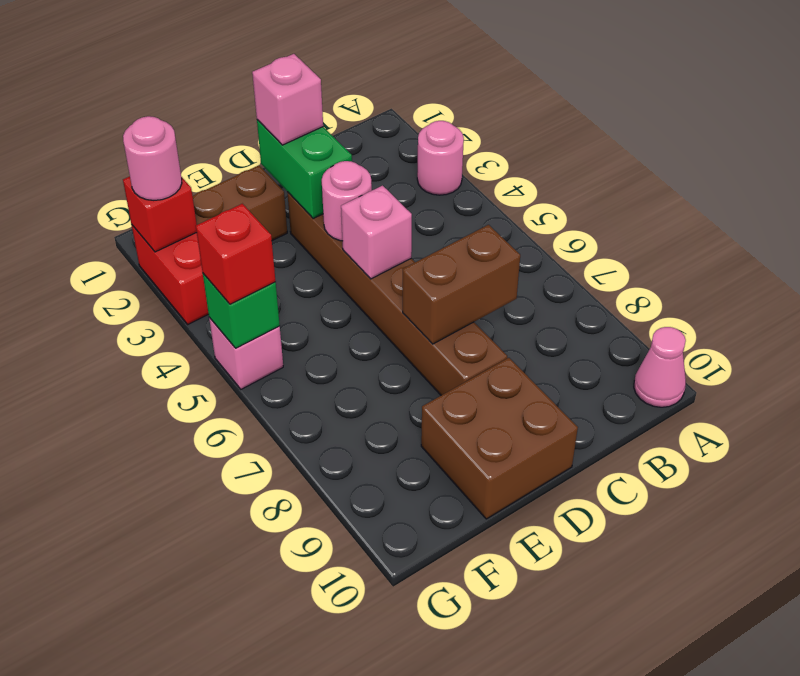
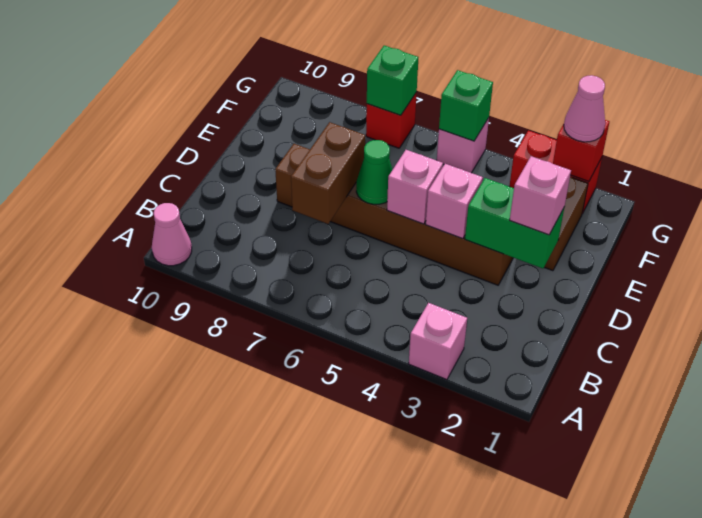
pink round brick A3 level 1 -> pink brick A3 level 1
pink round brick D4 level 2 -> pink brick D4 level 2
none -> green cone D6 level 2
brown brick D9:E10 level 1 -> none
pink round brick G2 level 3 -> pink cone G2 level 3
red brick G5 level 3 -> red brick G7 level 1
none -> green brick G7 level 2

